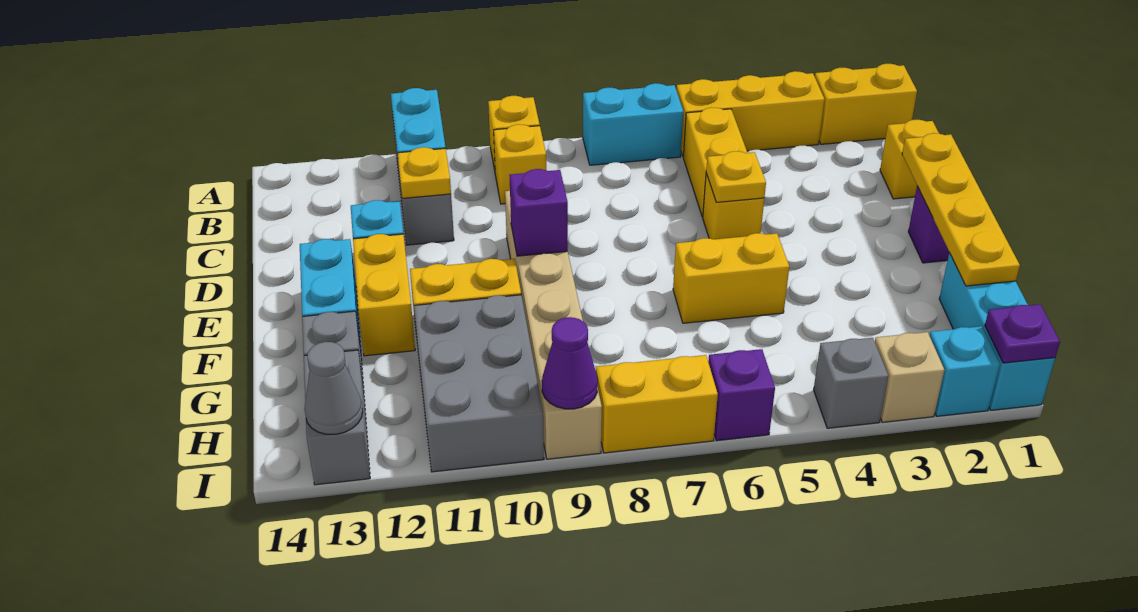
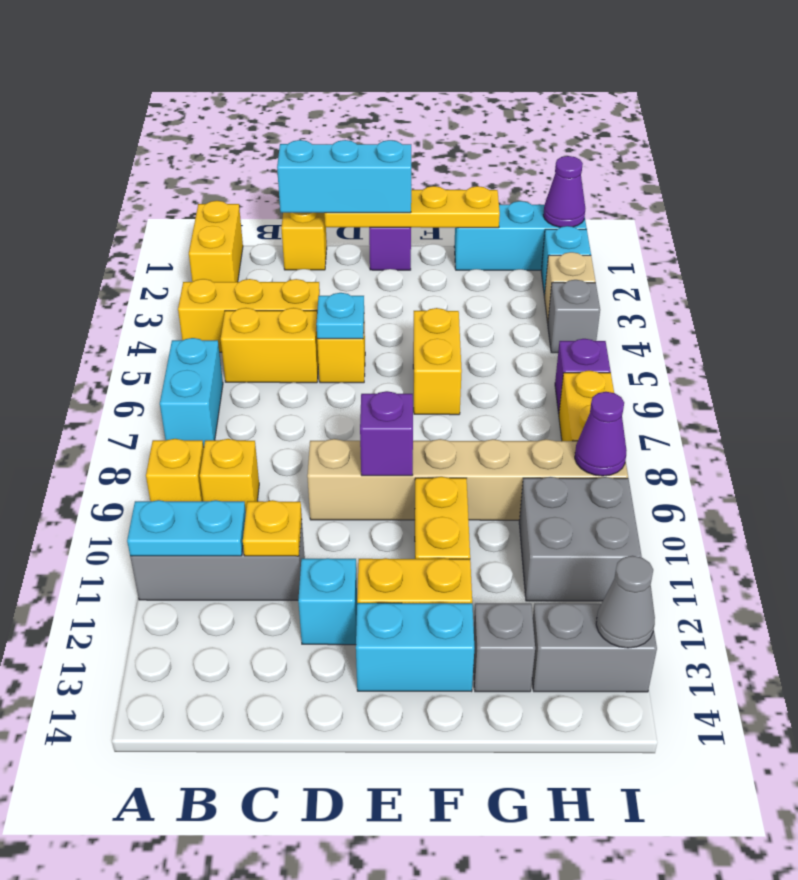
yellow brick A3:A5 level 1 -> yellow brick A4:C4 level 1
none -> cyan brick C1:E1 level 3
yellow plate D5 level 2 -> cyan plate D5 level 2
grey brick G10:I11 level 1 -> grey brick H10:I11 level 1
purple plate I1 level 2 -> purple cone I1 level 2

